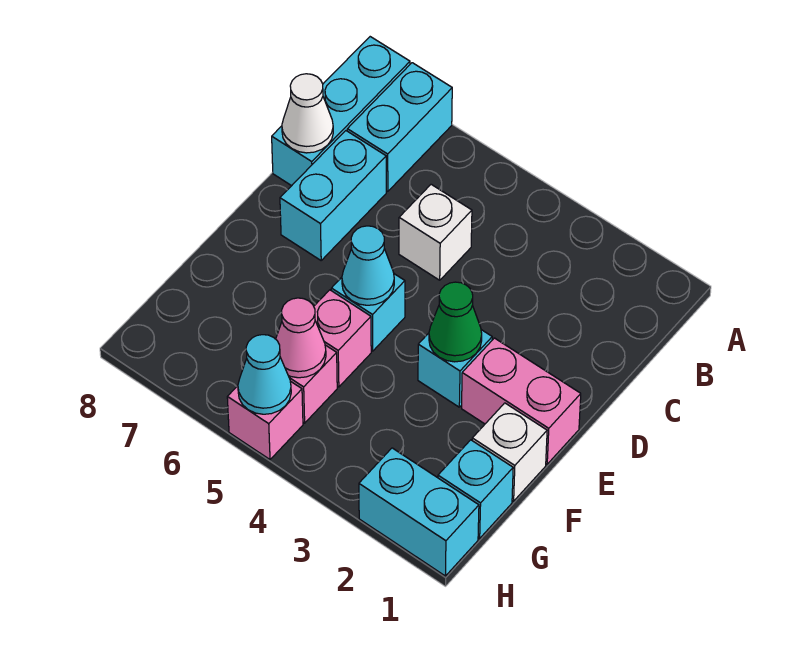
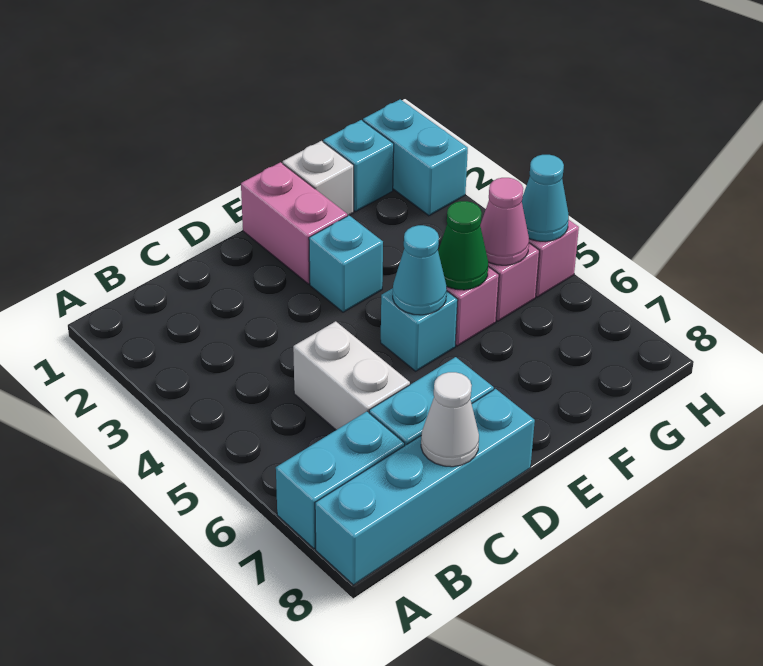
cyan brick A8:C8 level 1 -> cyan brick A8:D8 level 1
white brick C5 level 1 -> white brick C5:C6 level 1
green cone E3 level 2 -> green cone F5 level 2

